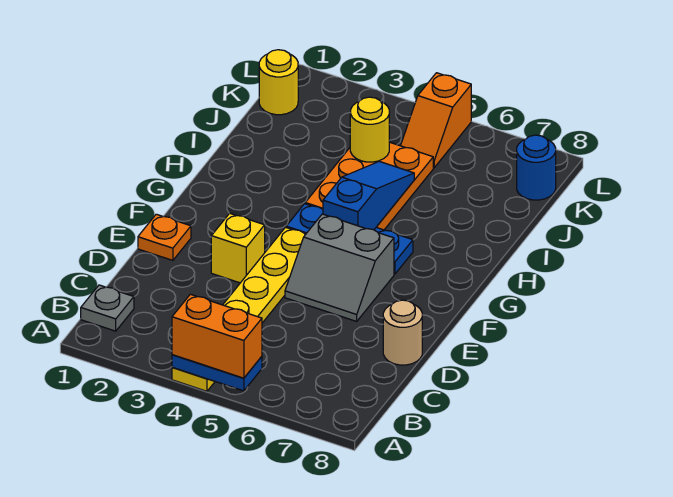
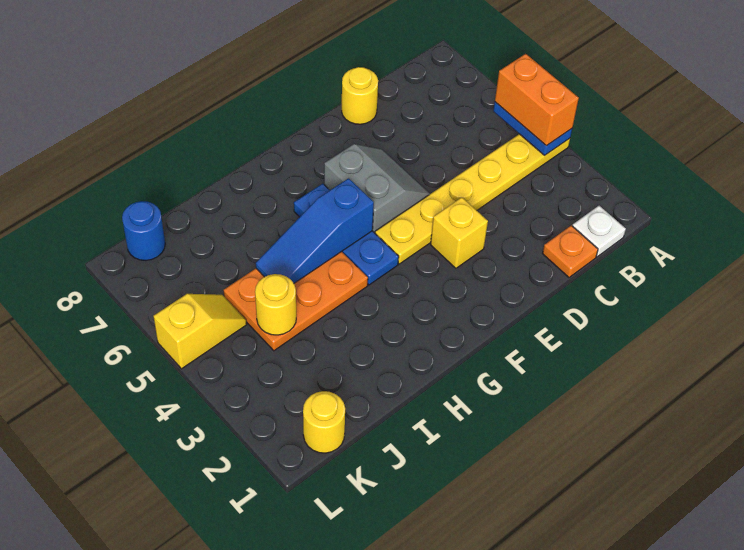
grey plate B1 level 1 -> white plate B1 level 1
tan round brick D8 level 1 -> yellow round brick D8 level 1
orange plate E1 level 1 -> orange plate C1 level 1
orange slope K5:L5 level 1 top L -> yellow slope K5:L5 level 1 top L

